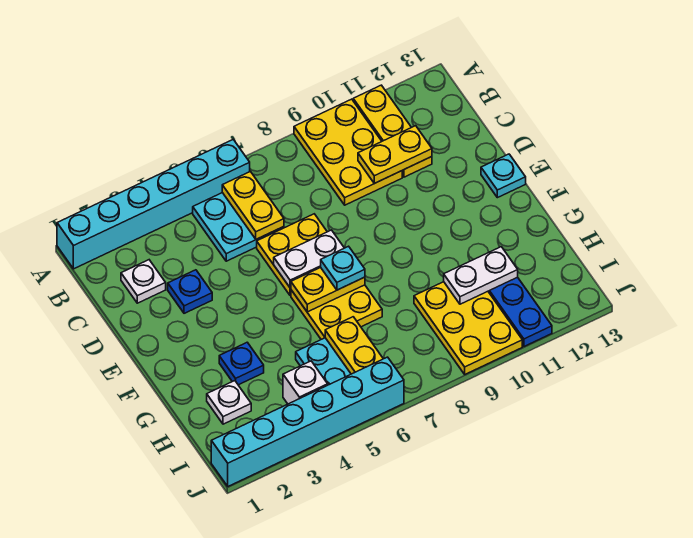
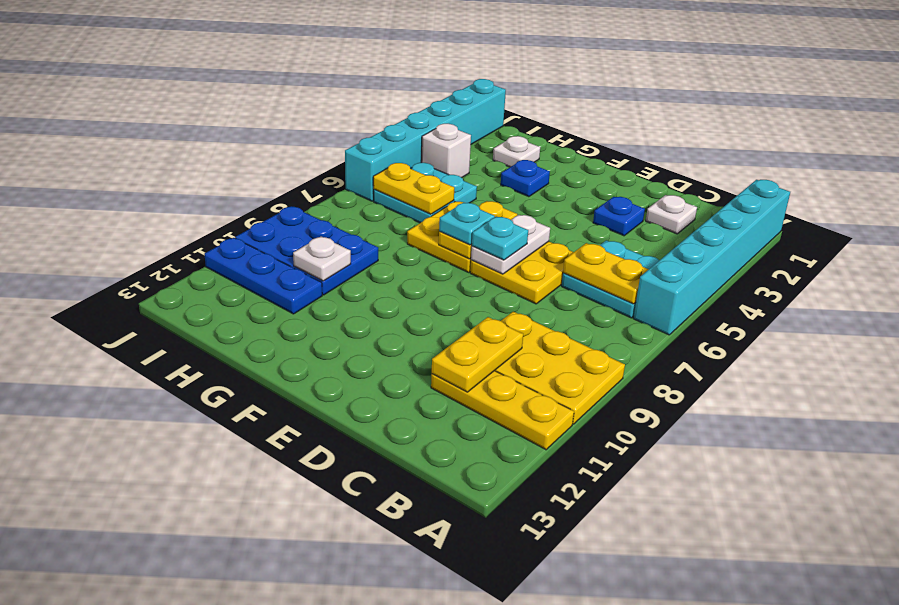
cyan plate E13 level 1 -> cyan plate E7 level 3
yellow plate H9:J10 level 1 -> blue plate H9:J10 level 1
white plate H10:H11 level 2 -> white plate H10 level 2

